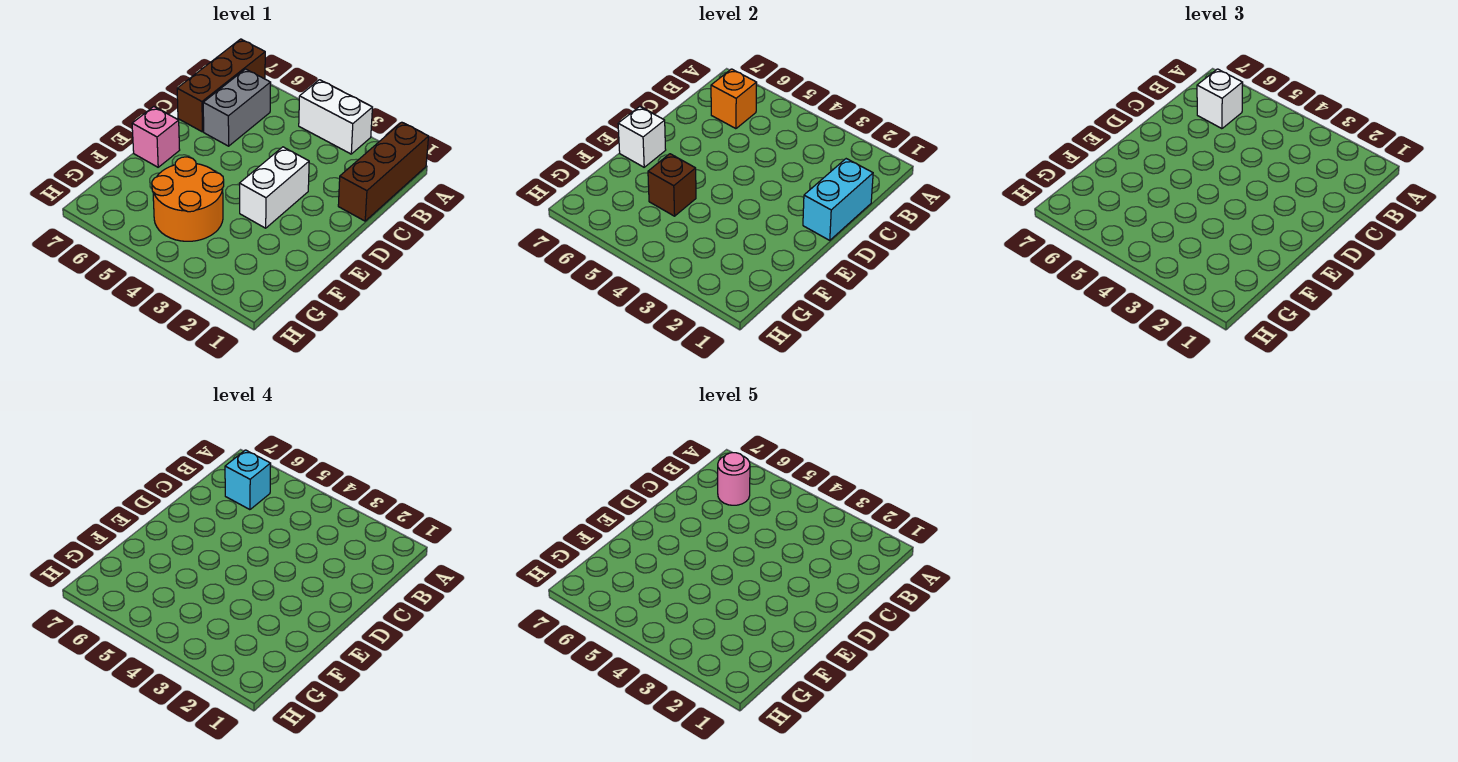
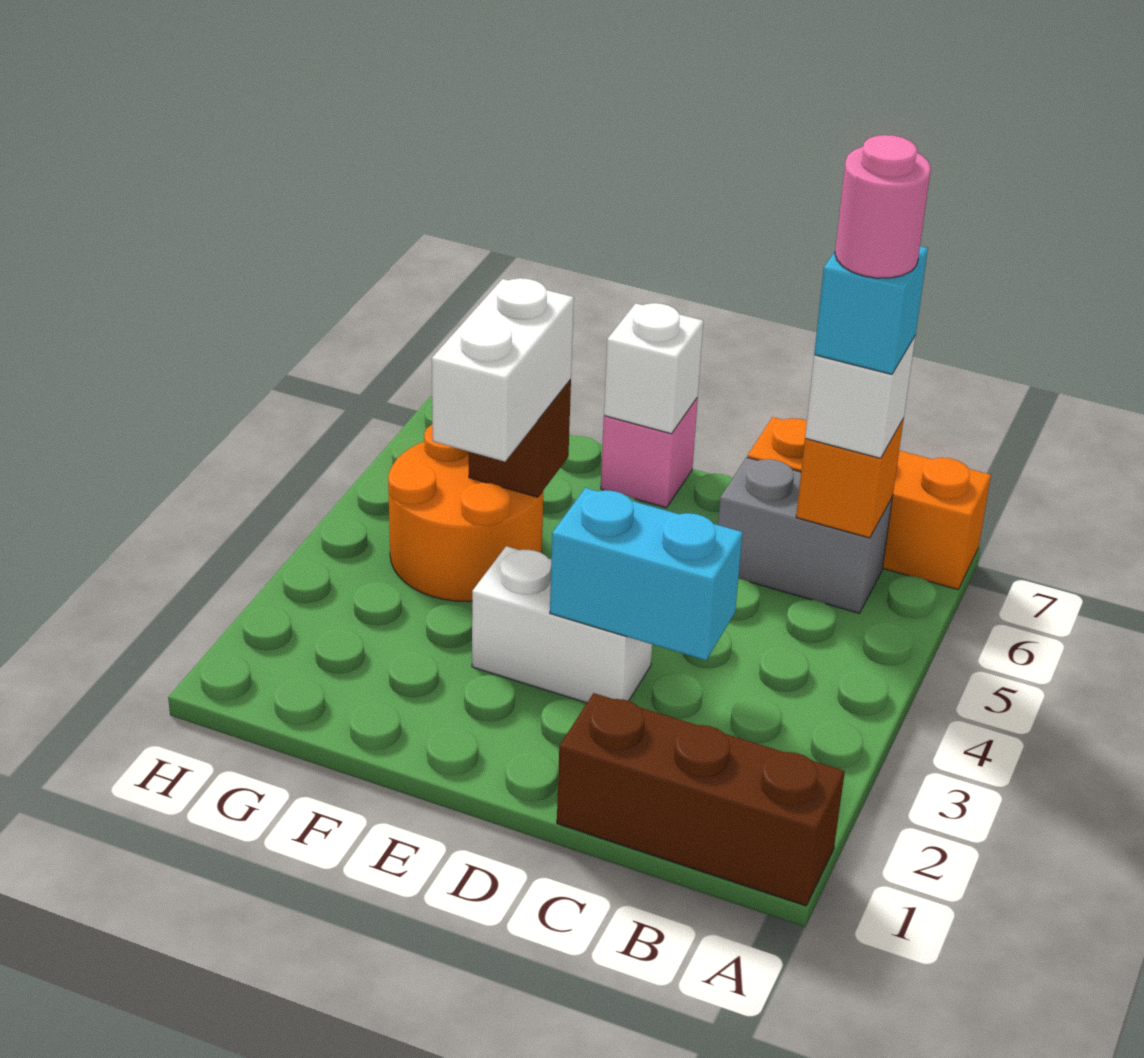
white brick A3:A4 level 1 -> white brick F4:F5 level 3
brown brick A7:C7 level 1 -> orange brick A7:C7 level 1
cyan brick C1:D1 level 2 -> cyan brick C3:D3 level 2

